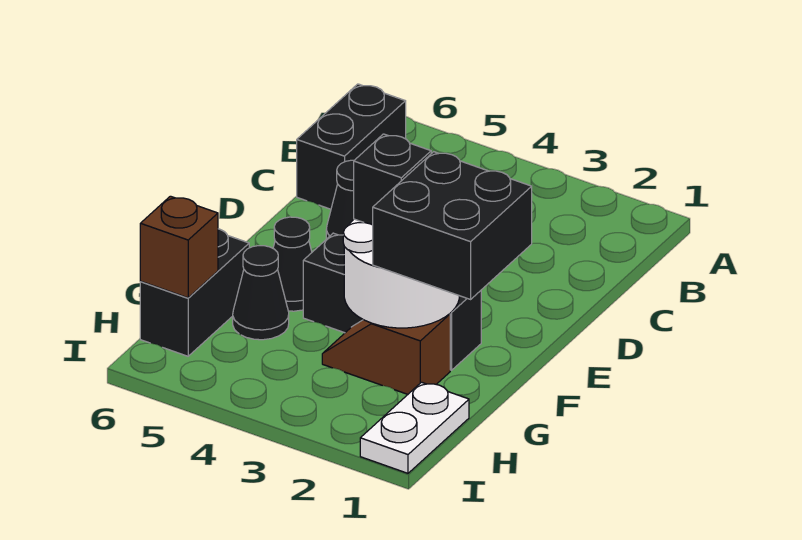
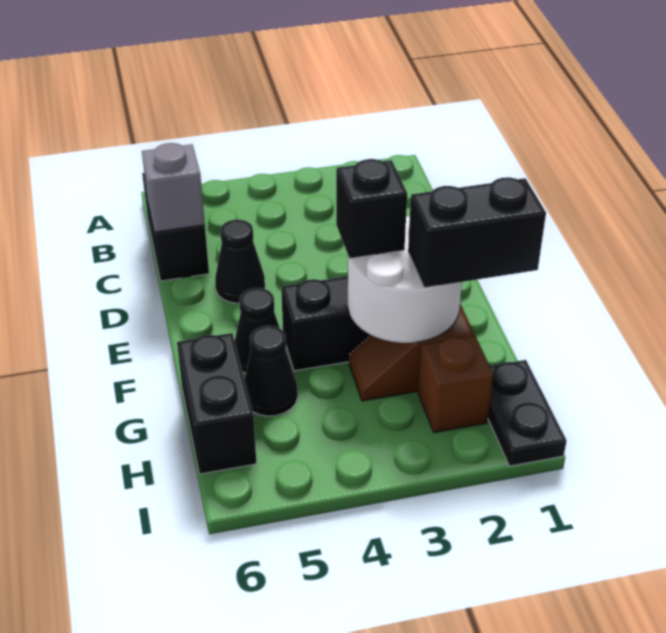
none -> grey brick C6 level 2
black brick F1:G2 level 3 -> black brick G1:G2 level 3
white plate H1:I1 level 1 -> black plate H1:I1 level 1
brown brick H6 level 2 -> brown brick H2 level 1

